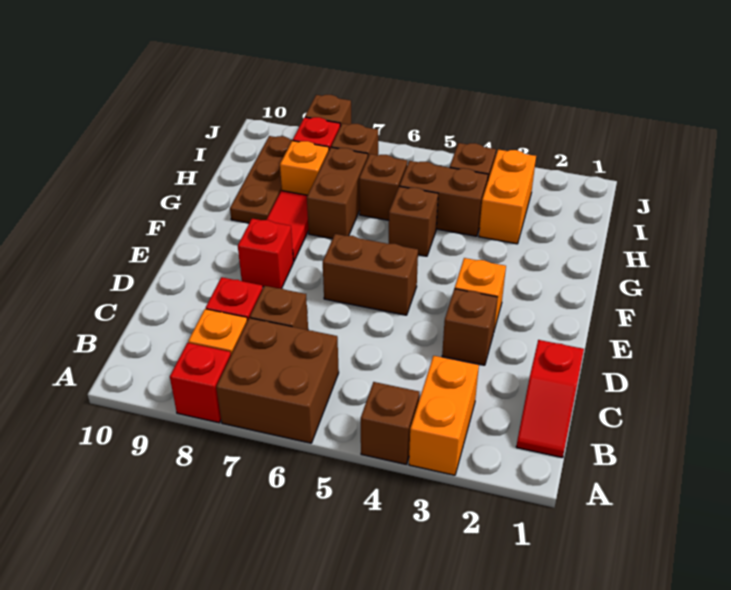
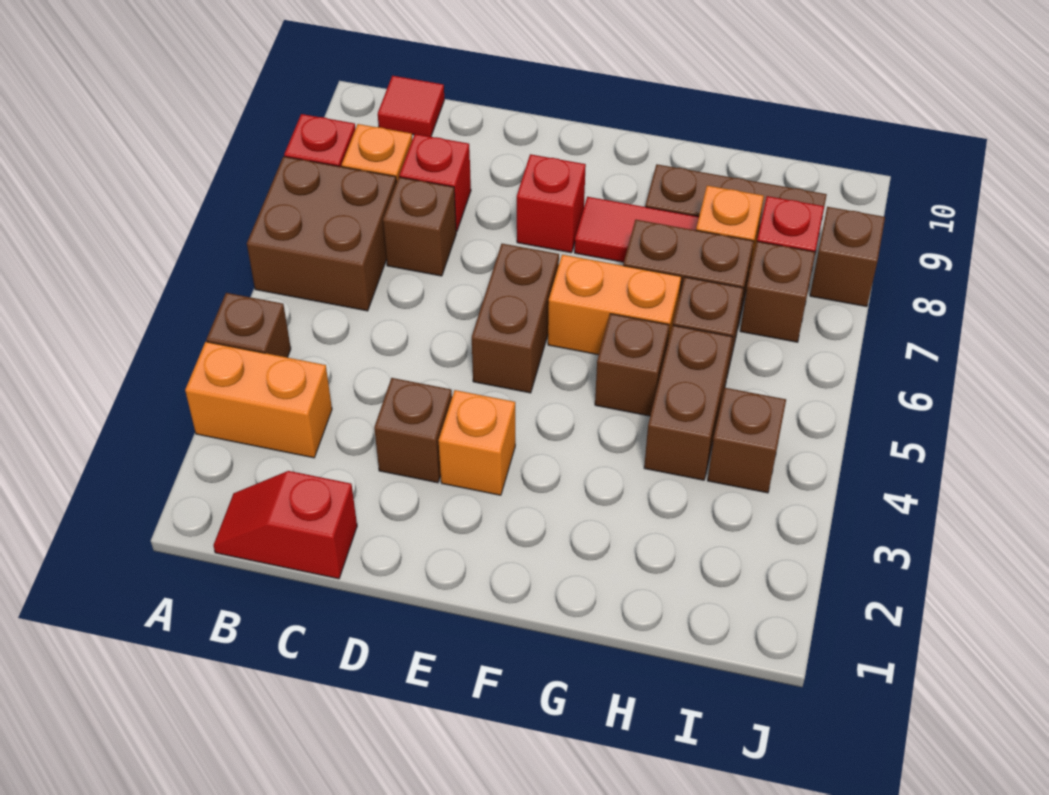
none -> red tile B10 level 1
orange brick H3:I3 level 1 -> orange brick F6:G6 level 1

